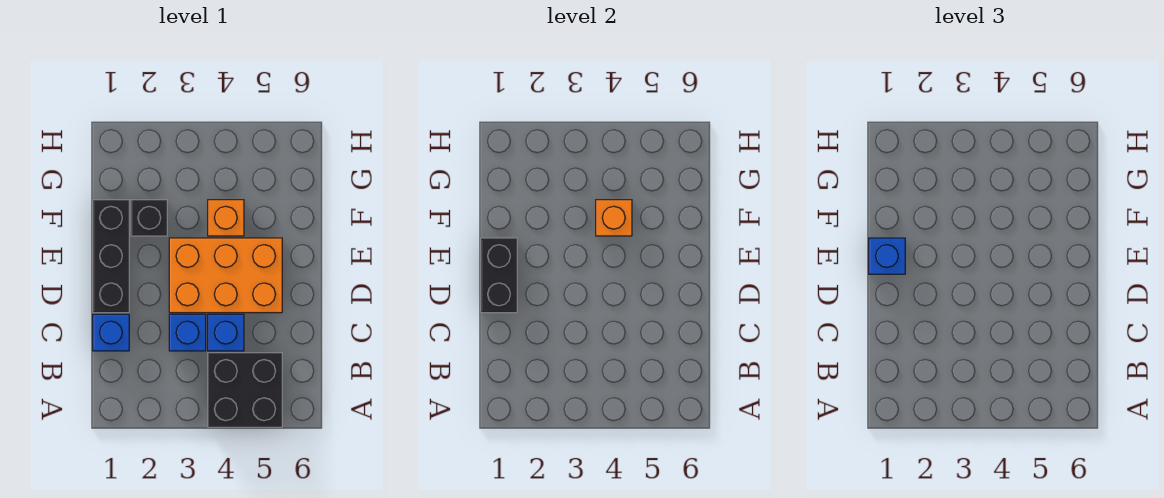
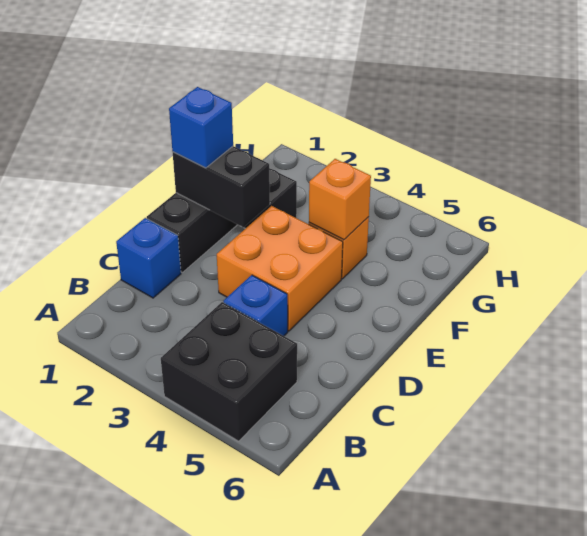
blue brick C3 level 1 -> none
black brick D1:E1 level 2 -> black brick E1:E2 level 2
orange brick D3:E5 level 1 -> orange brick D3:E4 level 1

